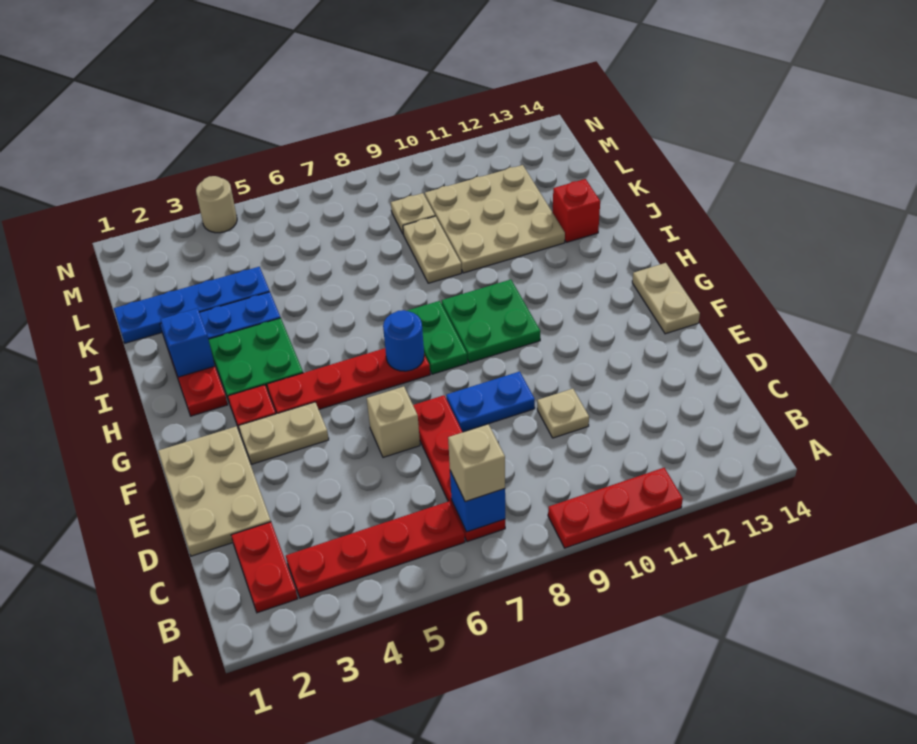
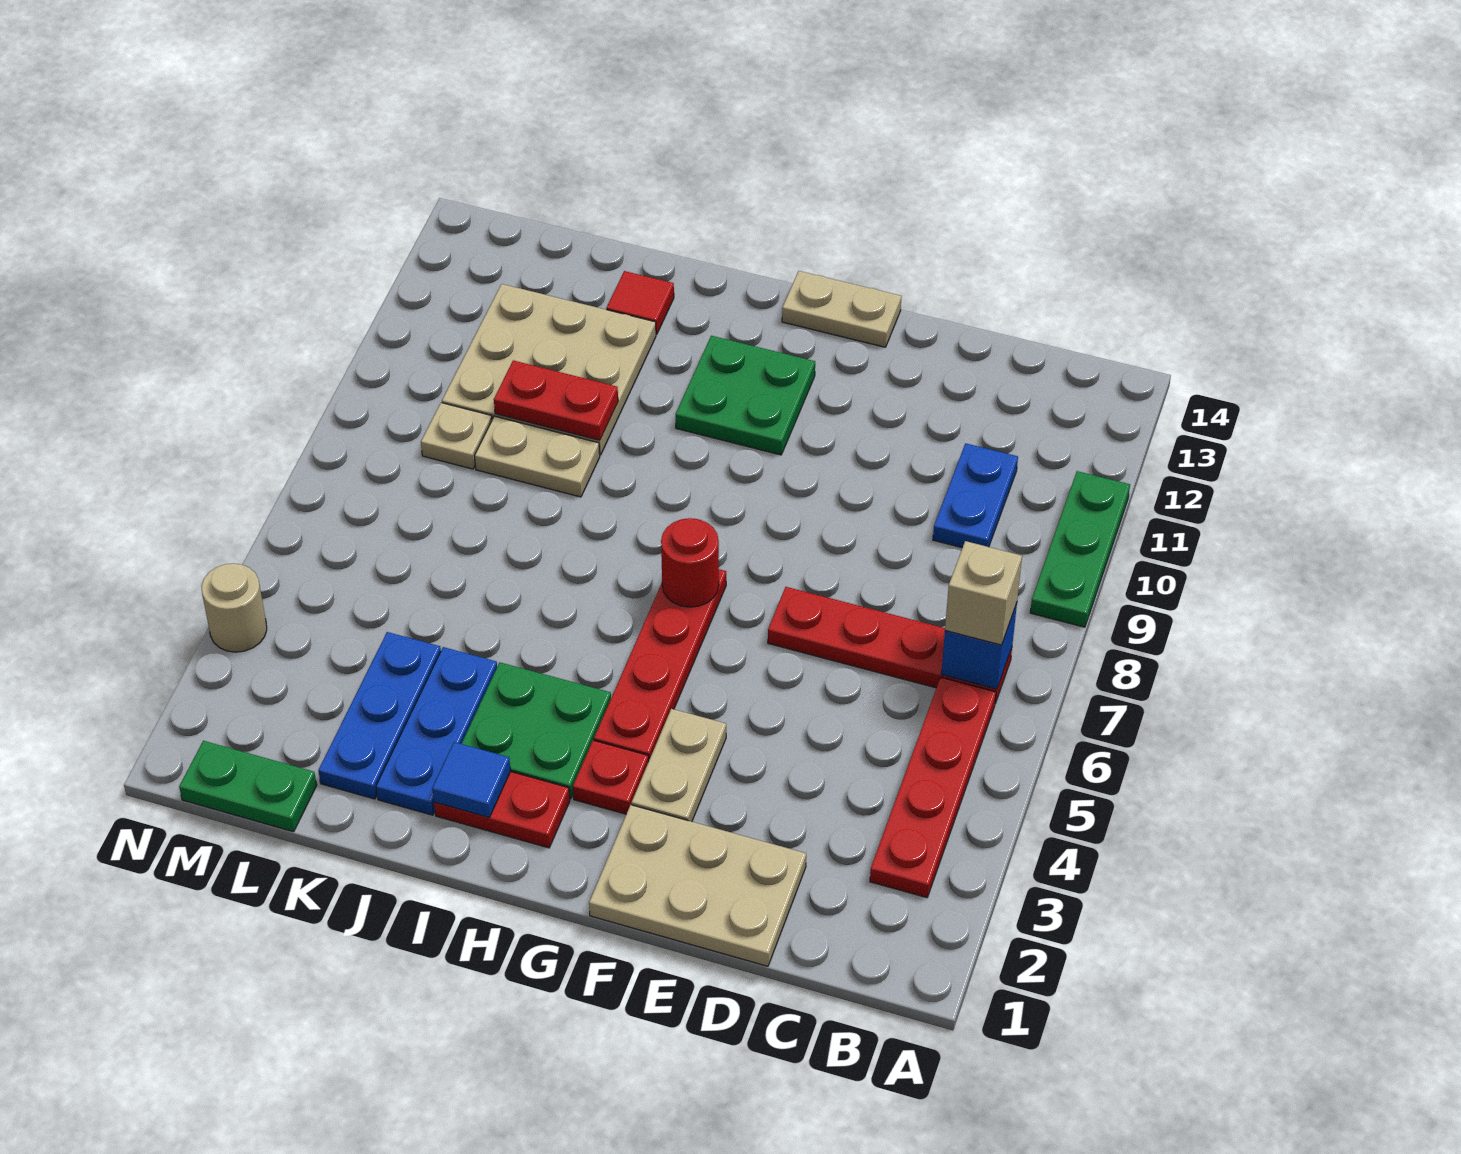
red plate A9:A11 level 1 -> green plate A9:A11 level 1
red plate B2:C2 level 1 -> red plate J10:K10 level 2
tan plate D10 level 1 -> none
tan brick E6 level 1 -> none
blue plate E8:E9 level 1 -> blue plate C10:C11 level 1
blue round brick G7 level 2 -> red round brick G7 level 2
green plate G8:H8 level 1 -> green plate L1:M1 level 1
green plate G9:H10 level 1 -> green plate G11:H12 level 1
blue brick I2 level 2 -> blue tile I2 level 2
red brick J13 level 1 -> red tile J13 level 1
blue plate K1:K4 level 1 -> blue plate K2:K4 level 1

